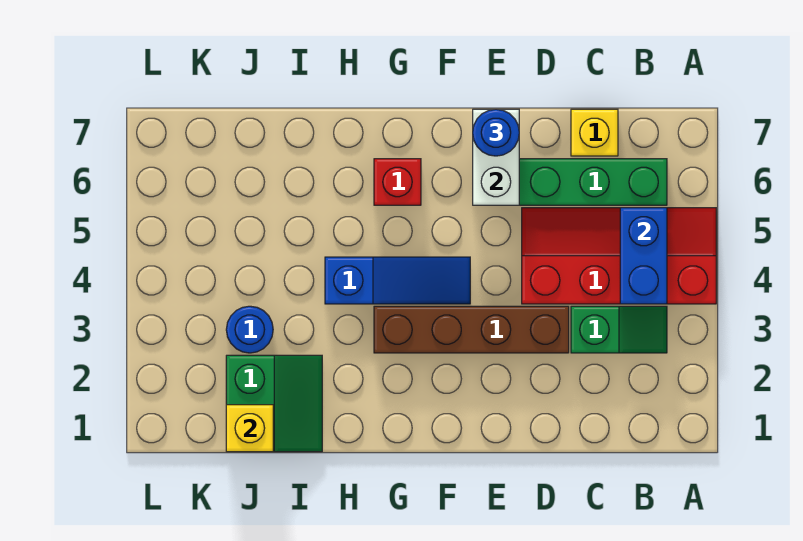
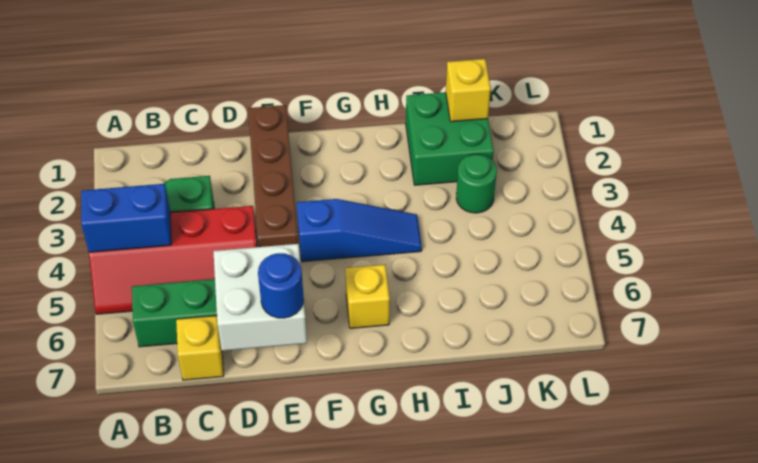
blue brick B4:B5 level 2 -> blue brick A4:B4 level 2
brown brick D3:G3 level 1 -> brown brick E1:E4 level 1
white brick E6:E7 level 2 -> white brick D6:E7 level 2
blue slope F4:H4 level 1 top H -> blue slope F4:H4 level 1 top F
red brick G6 level 1 -> yellow brick G6 level 1
green slope I1:J2 level 1 top J -> green brick I1:J2 level 1
blue round brick J3 level 1 -> green round brick J3 level 1

